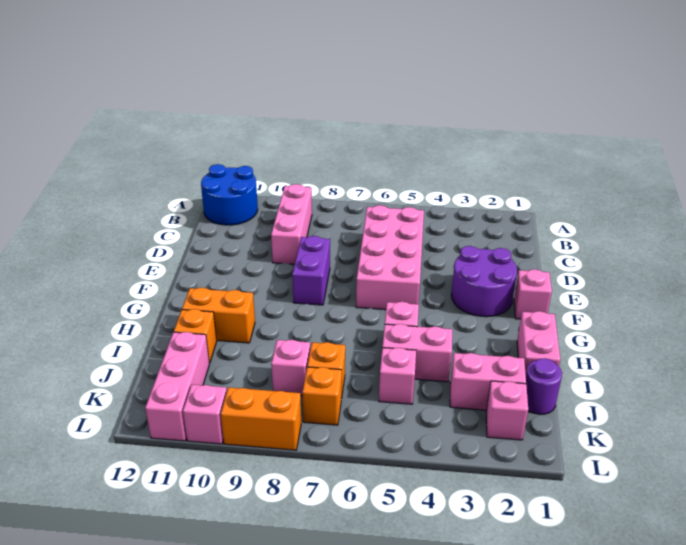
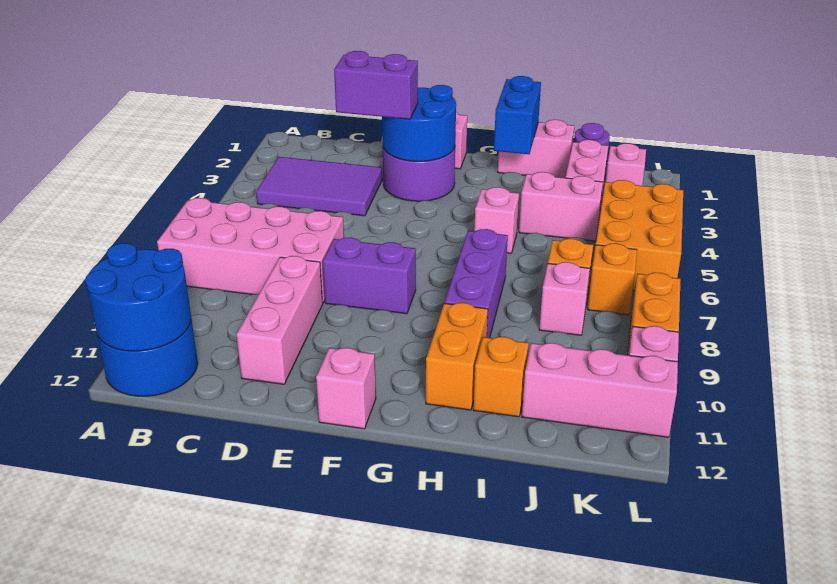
none -> blue round brick A11:B12 level 2
none -> purple tile B3:D4 level 1
pink brick B9:D9 level 1 -> pink brick D9:D11 level 1
pink brick C5:F6 level 1 -> pink brick A7:D8 level 1
none -> purple brick D3:E3 level 3
none -> blue round brick E2:F3 level 2
none -> blue brick H1:H2 level 2
none -> purple brick H7:H9 level 1
pink brick I4:I5 level 1 -> pink brick I4:J4 level 1
pink brick J5 level 1 -> pink brick F12 level 1
none -> orange brick K4:L6 level 1

